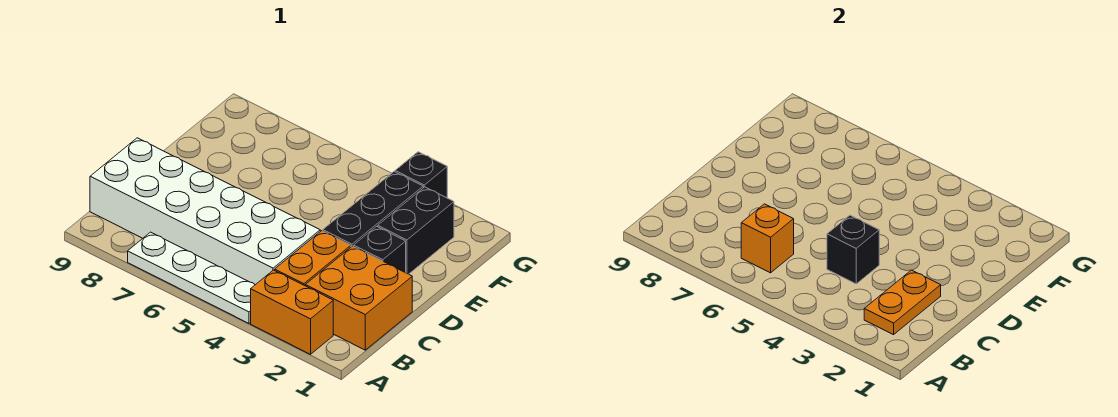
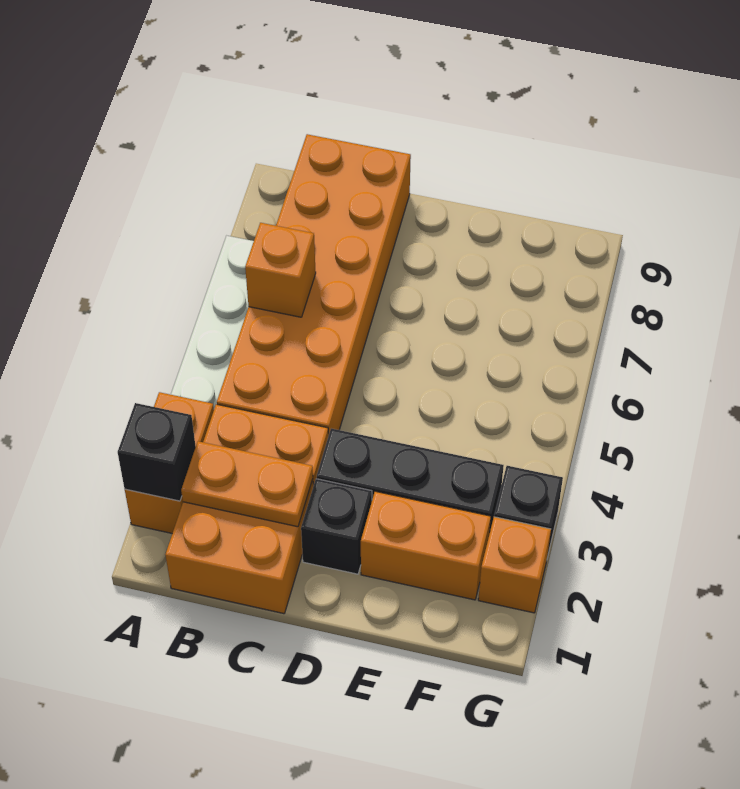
white brick B4:C9 level 1 -> orange brick B4:C9 level 1
black brick C4 level 2 -> black brick A2 level 2
black brick E2:F2 level 1 -> orange brick E2:F2 level 1
none -> orange brick G2 level 1

